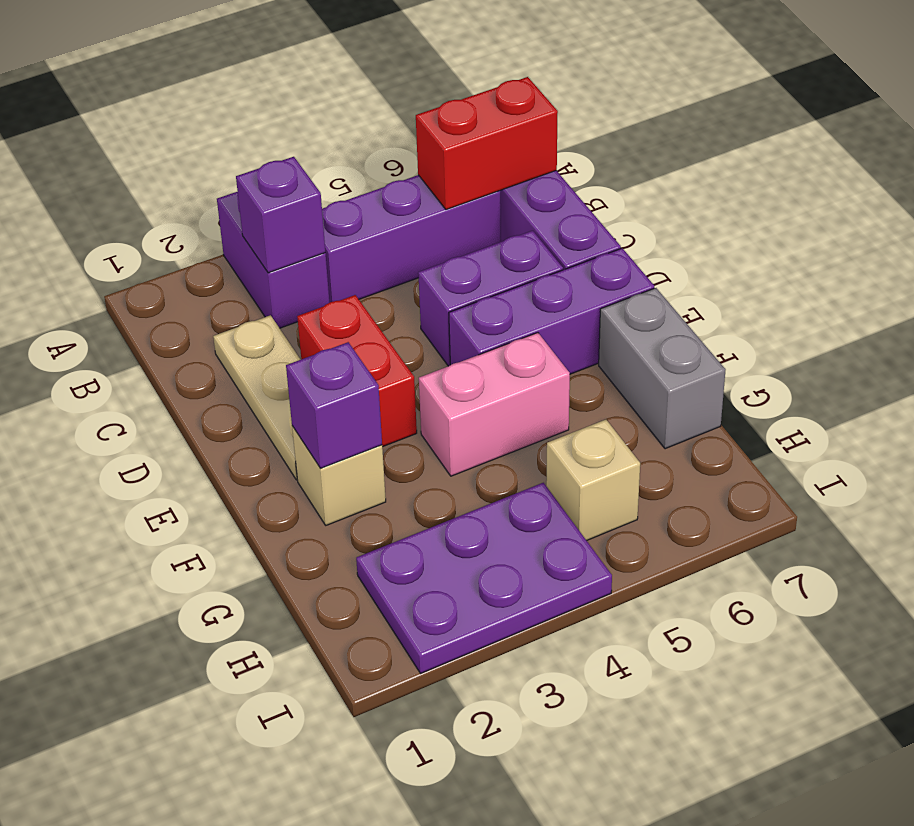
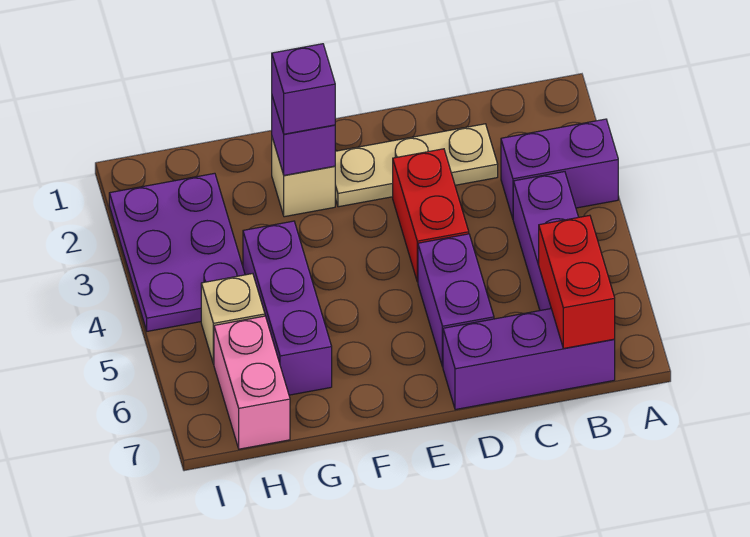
purple brick B3 level 2 -> purple brick F2 level 3
red brick D3:E3 level 1 -> red brick D3:D4 level 1
purple brick E5:E7 level 1 -> purple brick G4:G6 level 1
pink brick F4:F5 level 1 -> pink brick H6:H7 level 1
grey brick F7:G7 level 1 -> none

